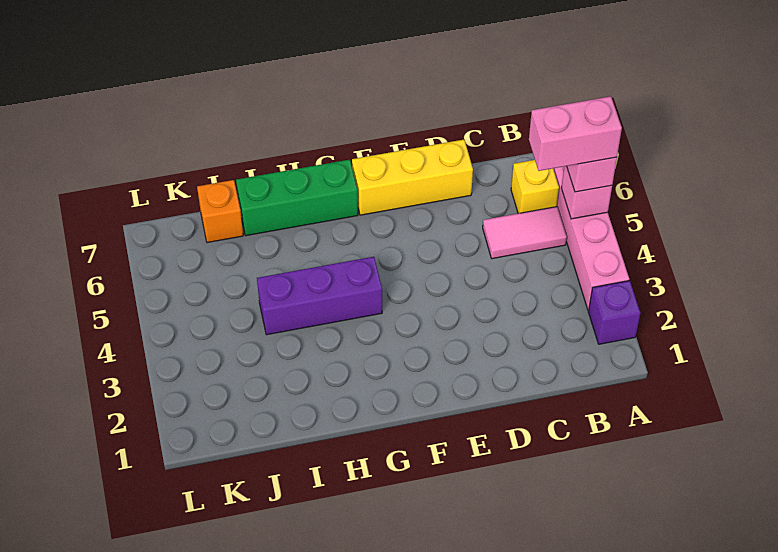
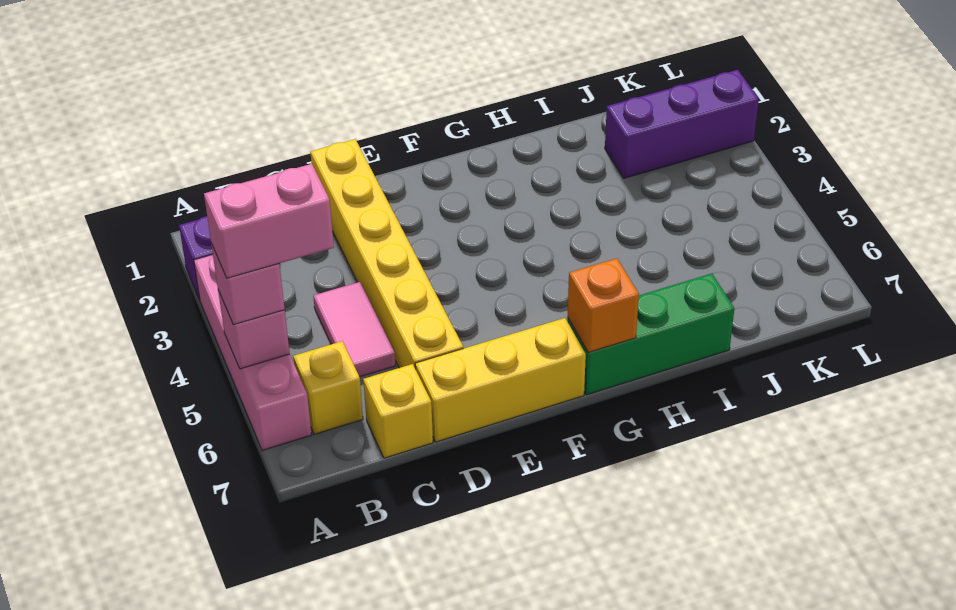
pink tile B5:C5 level 1 -> pink tile C4:C5 level 1
none -> yellow brick C7 level 1
none -> yellow brick D1:D6 level 1
purple brick G4:I4 level 1 -> purple brick J2:L2 level 1
orange brick J7 level 1 -> orange brick G7 level 2

